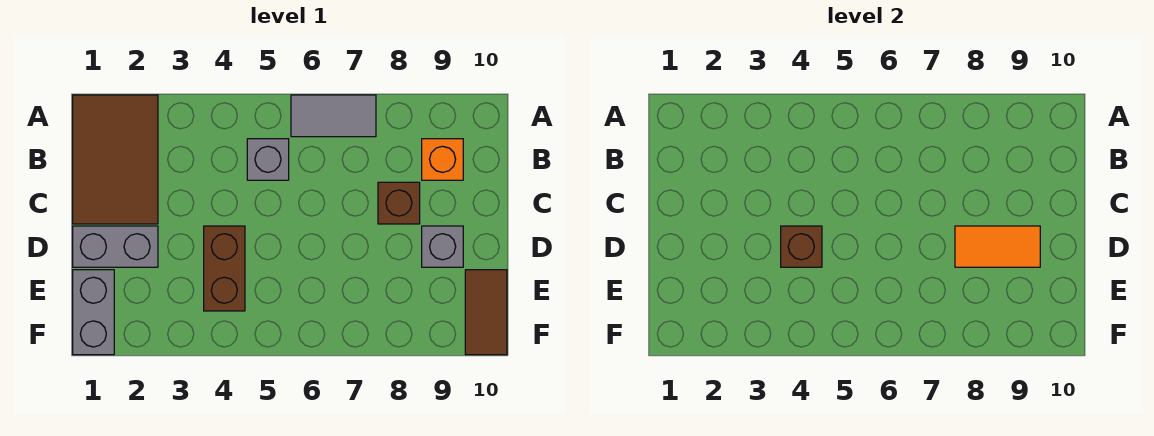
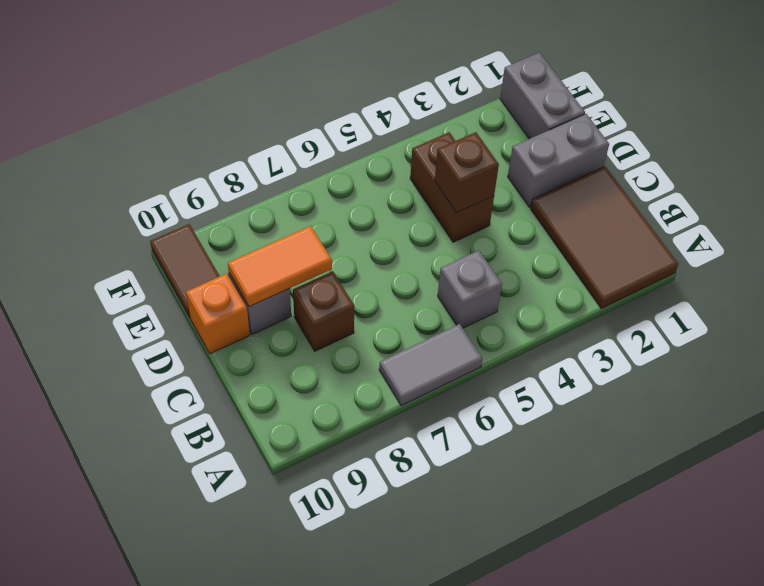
orange brick B9 level 1 -> orange brick D10 level 1

